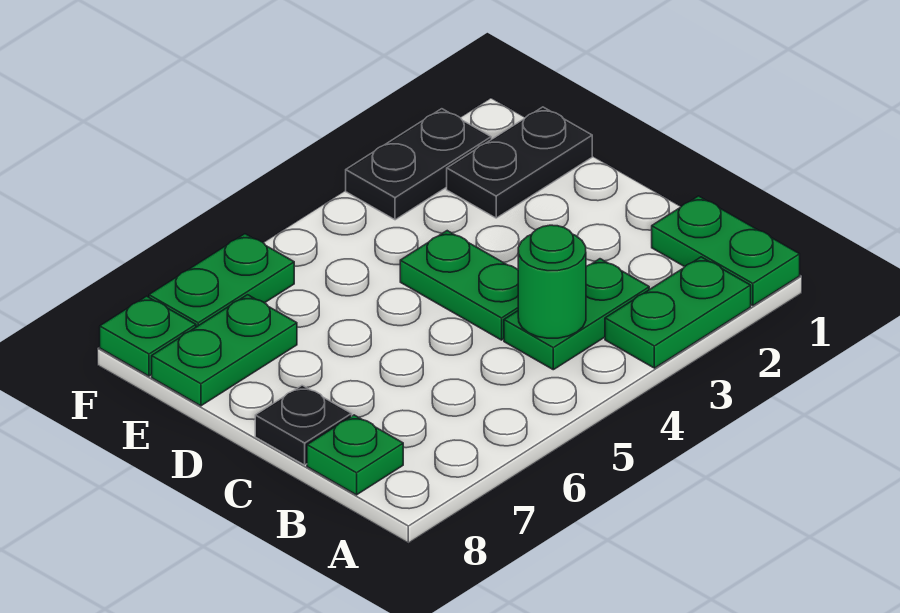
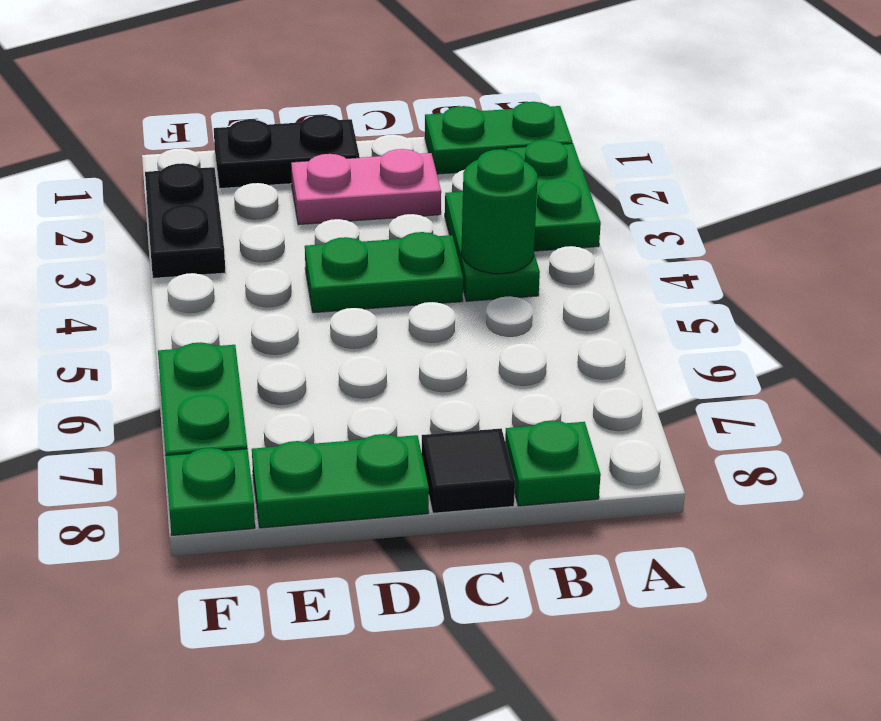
none -> pink plate C2:D2 level 1
black plate C8 level 1 -> black tile C8 level 1
black plate E1:E2 level 1 -> black plate D1:E1 level 1
green plate E7:E8 level 1 -> green plate D8:E8 level 1

